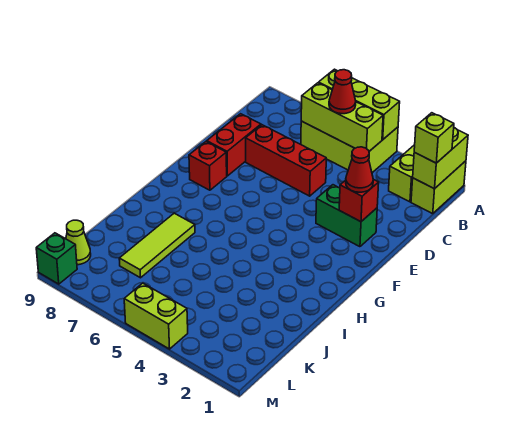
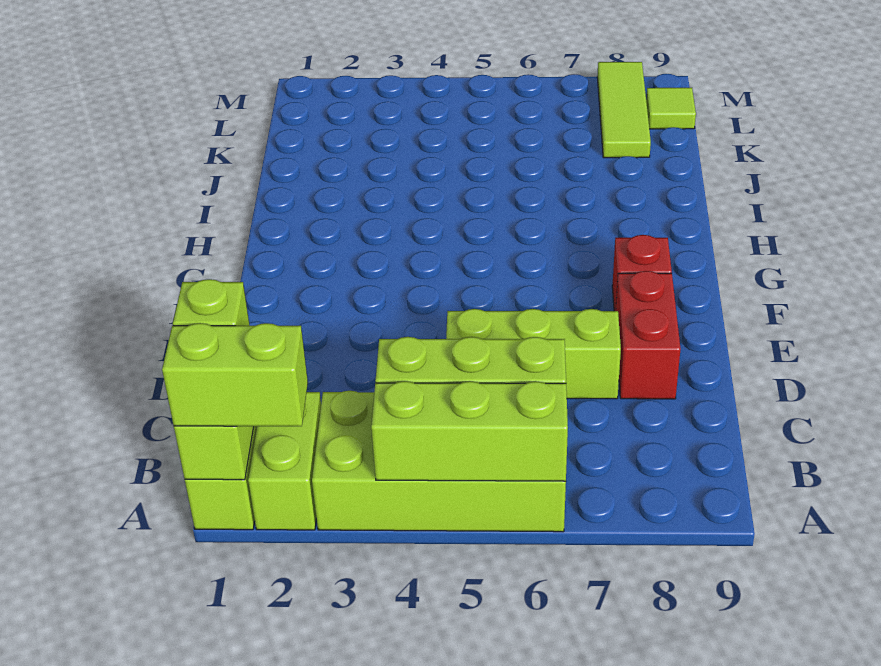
lime brick A4:B6 level 1 -> lime brick A3:B6 level 1
red cone B5 level 3 -> none
red brick D5:D7 level 1 -> lime brick D5:D7 level 1
green brick E2:E3 level 1 -> none
red brick E2 level 2 -> none
red cone E2 level 3 -> none
lime tile I7:K7 level 1 -> lime tile K8:M8 level 1
lime cone L9 level 1 -> lime tile L9 level 1
lime brick M4:M5 level 1 -> lime brick A1:A2 level 3
green brick M9 level 1 -> none

